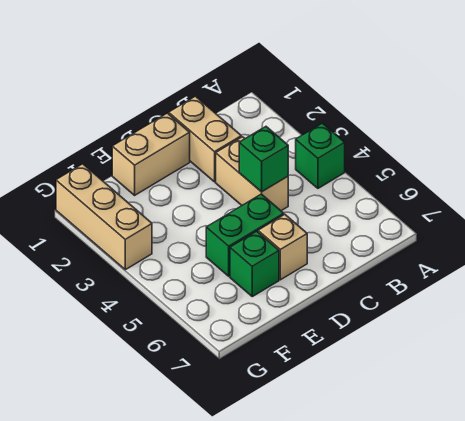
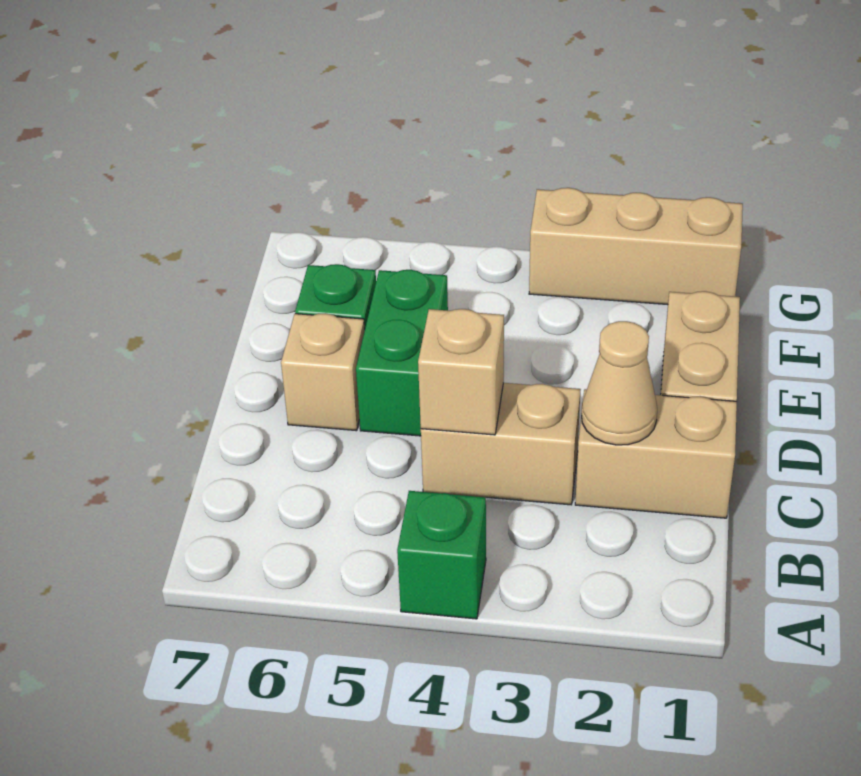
none -> tan cone C2 level 2
green brick C4 level 2 -> tan brick C4 level 2

